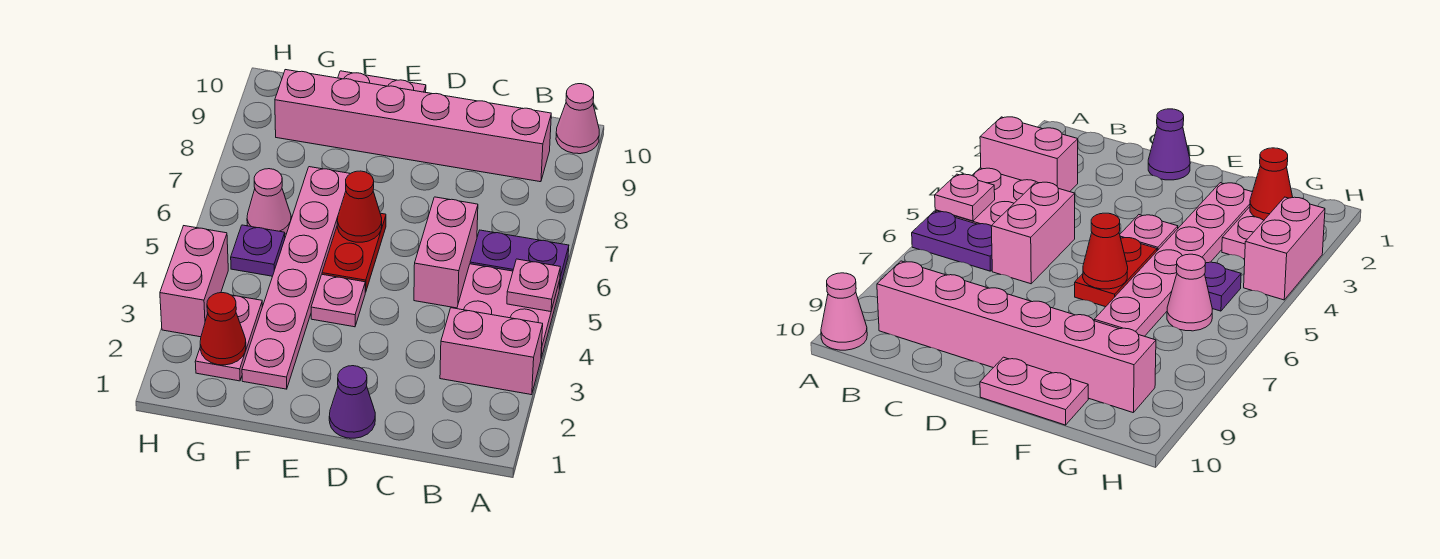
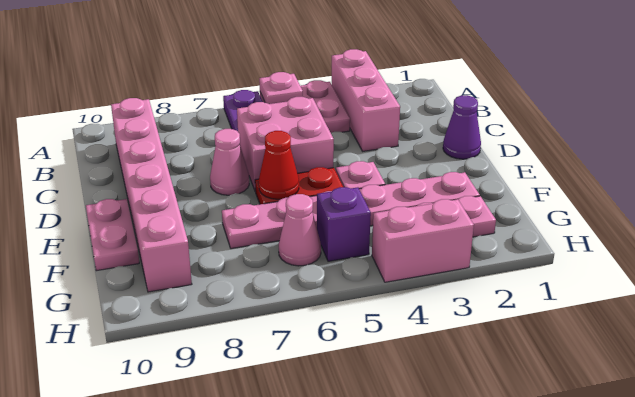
pink brick A3:B3 level 1 -> pink brick A3:C3 level 1
pink cone A10 level 1 -> pink cone D7 level 1
pink brick C5:C6 level 1 -> pink brick C5:D6 level 1
red cone G2 level 2 -> none
purple plate G5 level 1 -> purple brick G5 level 1

